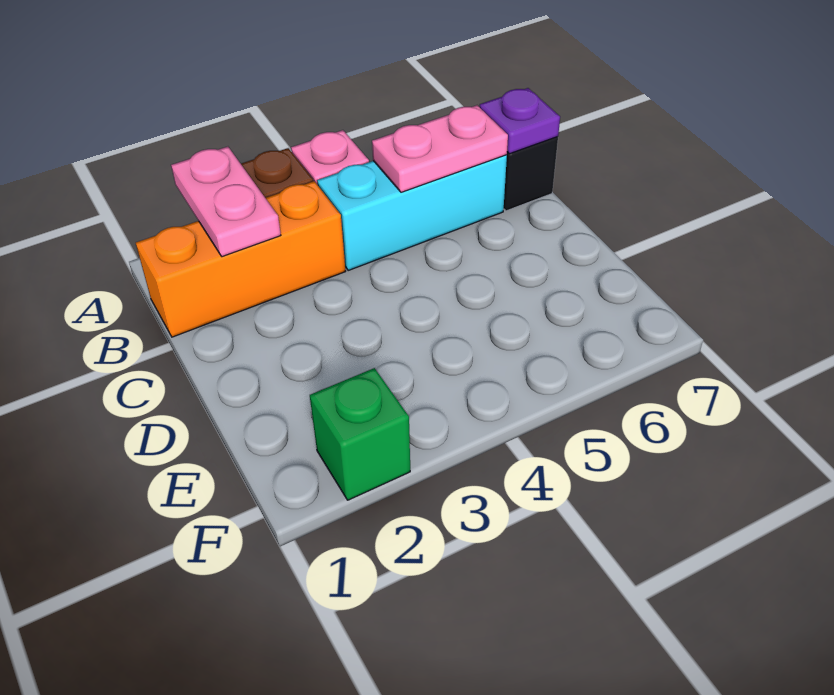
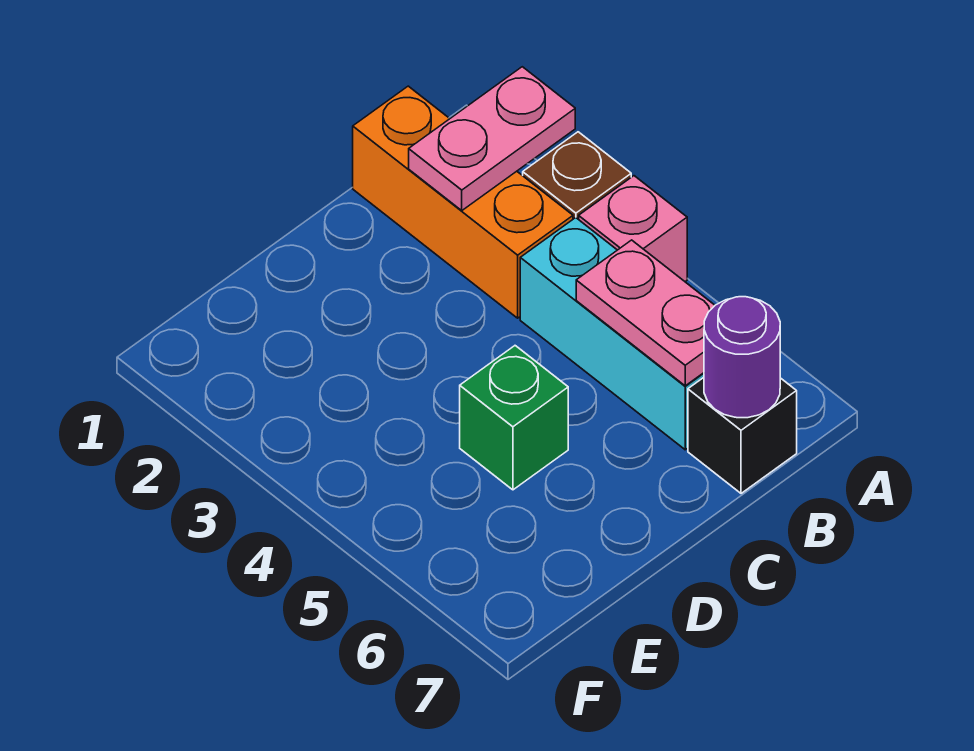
purple plate B7 level 2 -> purple round brick B7 level 2
green brick F2 level 1 -> green brick D5 level 1

